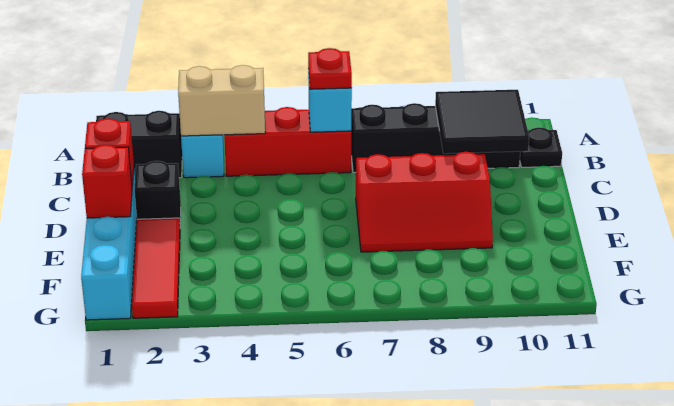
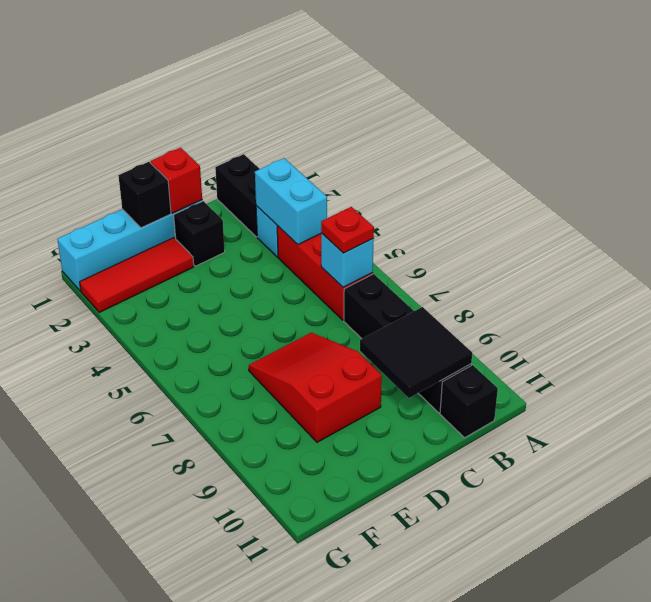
tan brick B3:B4 level 2 -> cyan brick B3:B4 level 2
black plate B11 level 1 -> black brick B11 level 1
red slope D7:E9 level 1 top D -> red slope D7:E9 level 1 top 9
red brick E1 level 2 -> black brick E1 level 2

